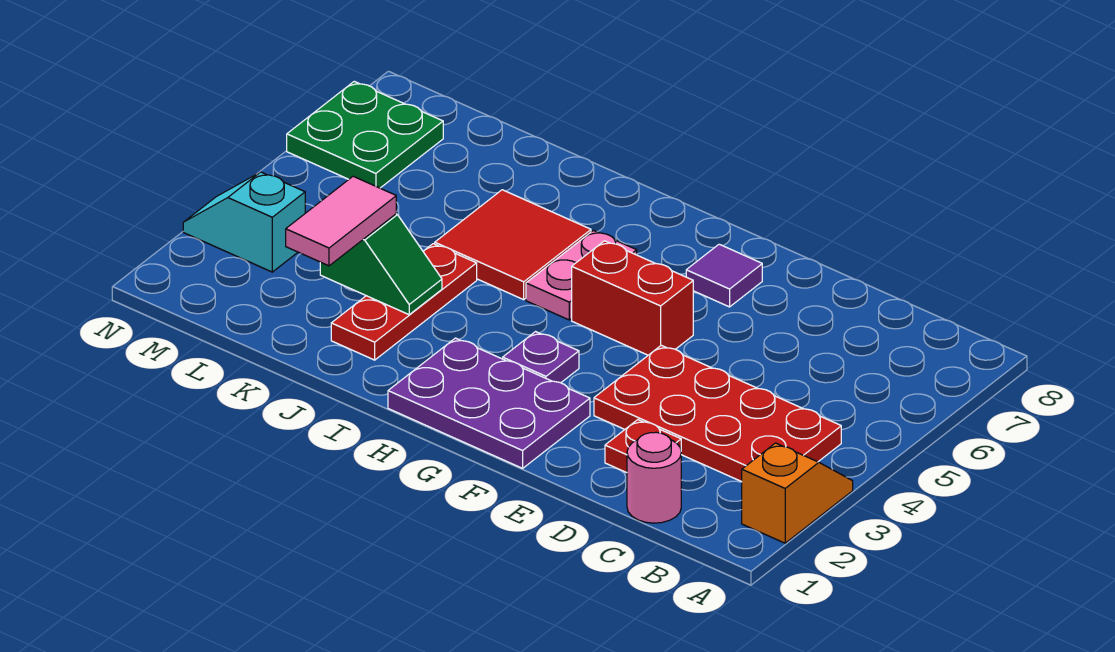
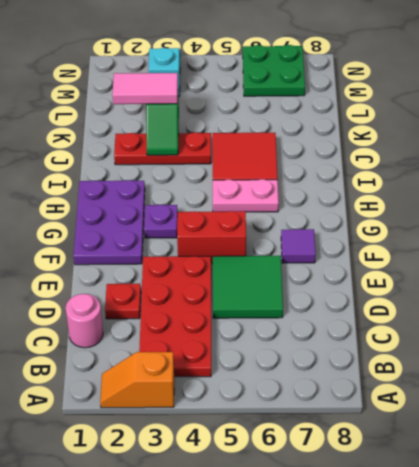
orange slope A2:A3 level 1 top 2 -> orange slope A2:A3 level 1 top 3
none -> green tile D5:E6 level 1
red brick F5:G5 level 1 -> red brick F4:F5 level 1

